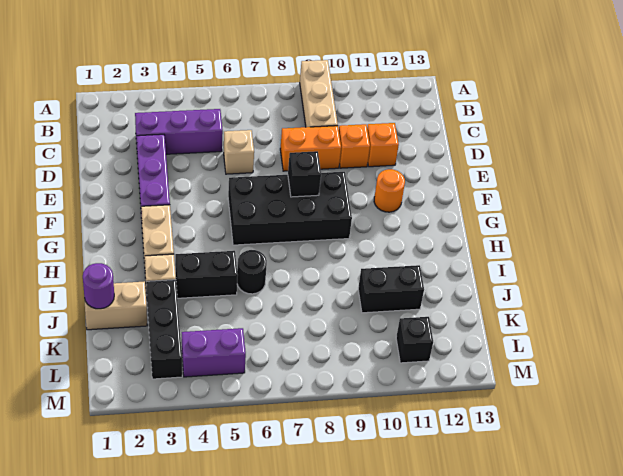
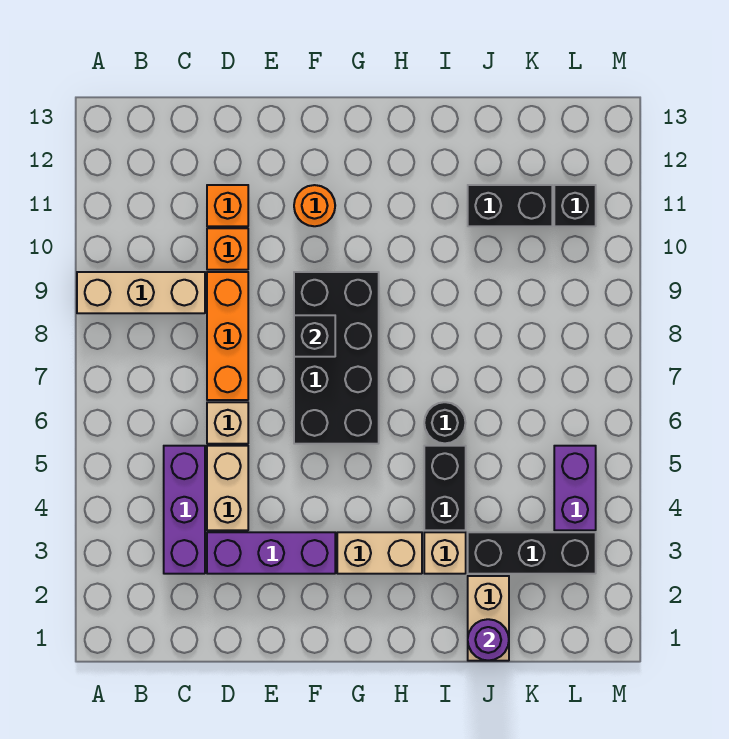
none -> tan brick D4:D5 level 1
orange brick D8:D9 level 1 -> orange brick D7:D9 level 1
black brick J10:J11 level 1 -> black brick J11:K11 level 1

